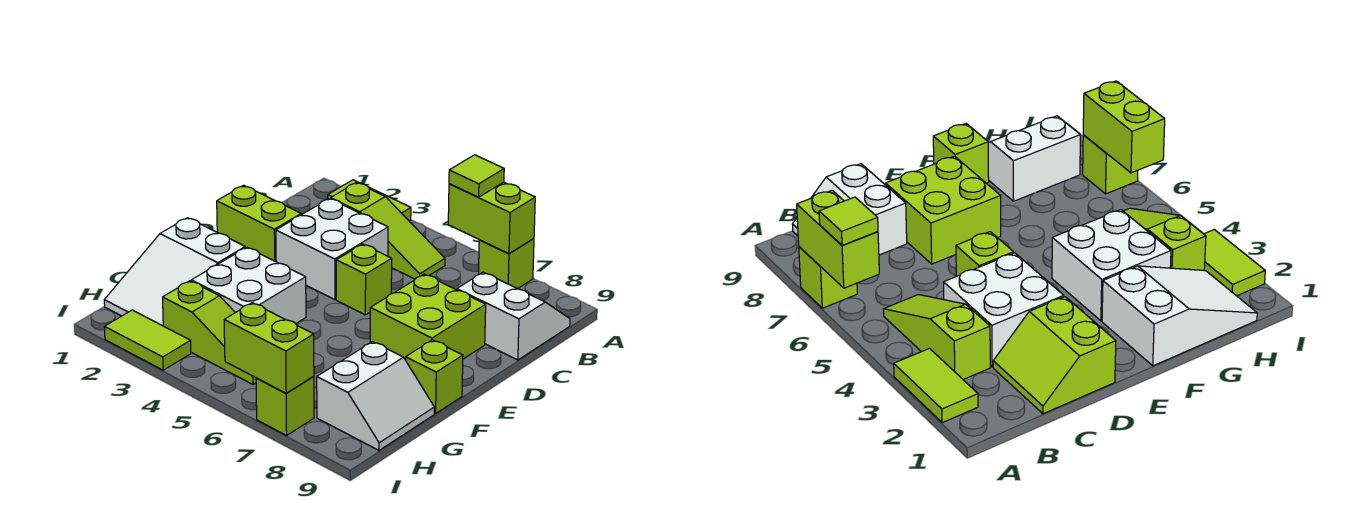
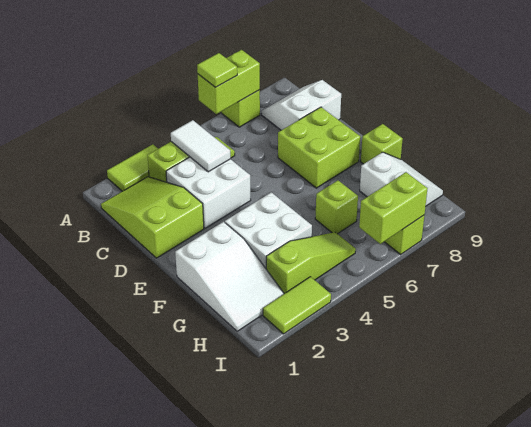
none -> white tile B4:C4 level 2
lime slope C1:D2 level 1 top D -> lime slope B1:D2 level 1 top D
lime brick D5 level 1 -> lime brick G6 level 1

